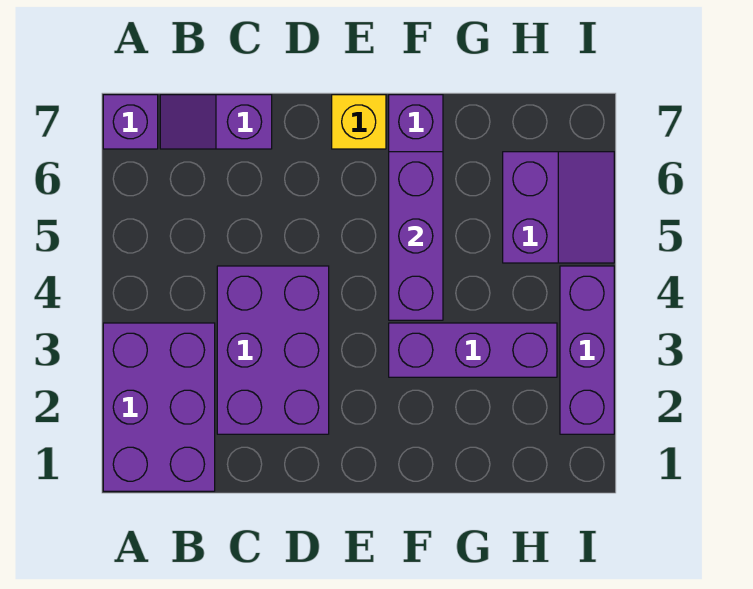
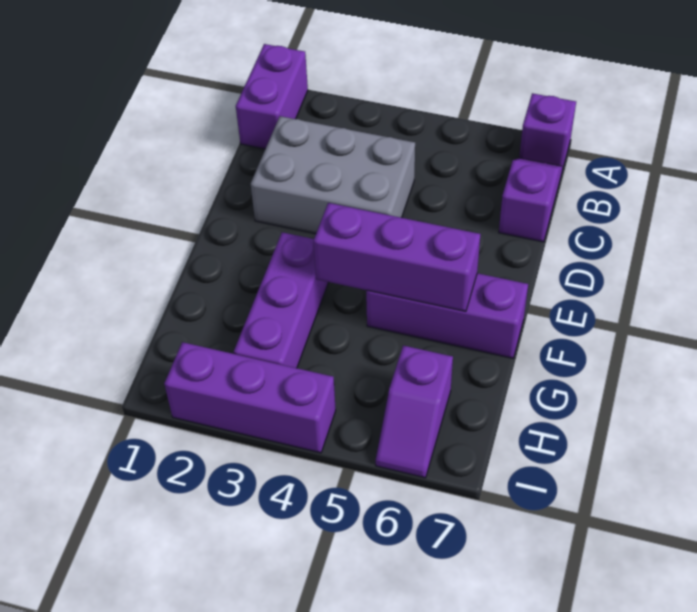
purple brick A1:B3 level 1 -> purple brick A1:B1 level 1
purple brick C2:D4 level 1 -> grey brick C2:D4 level 1
yellow brick E7 level 1 -> none
purple slope H5:I6 level 1 top H -> purple slope H6:I6 level 1 top H

